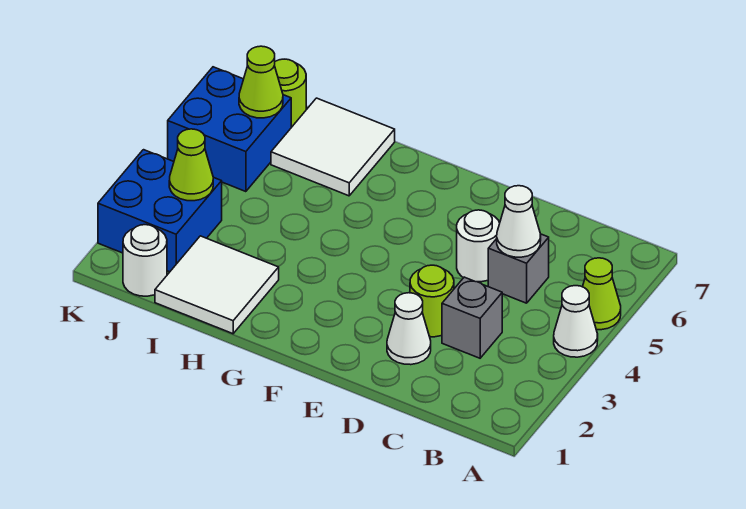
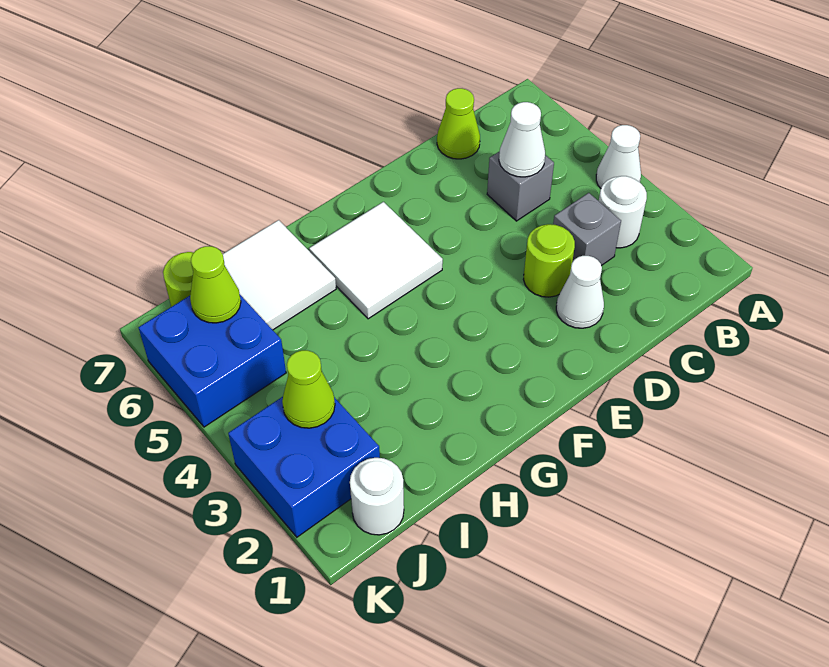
lime cone A5 level 1 -> lime cone C7 level 1
white round brick D5 level 1 -> white round brick B3 level 1
white tile H1:I2 level 1 -> white tile F5:G6 level 1

